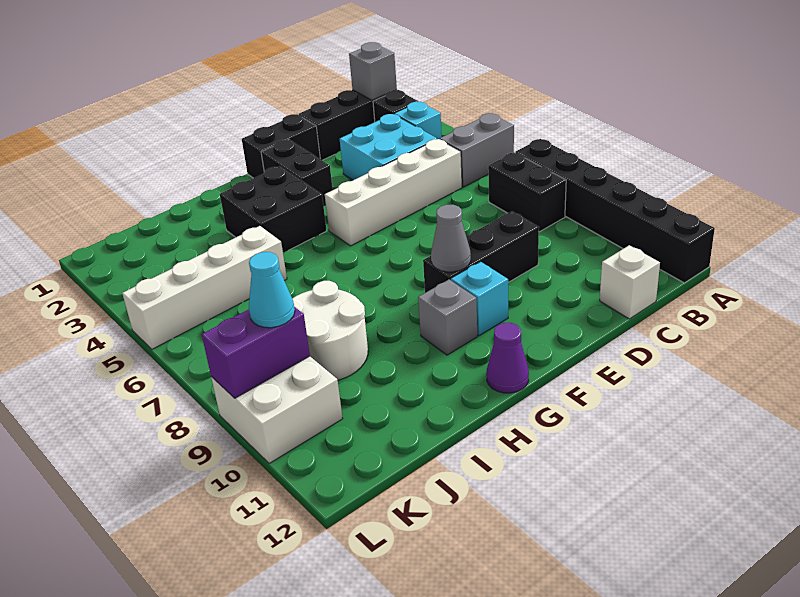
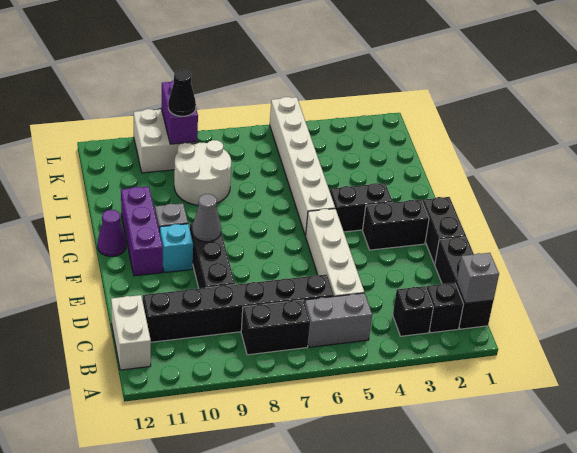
grey brick A5:B5 level 1 -> grey brick B5:B6 level 1
black brick A7:A12 level 1 -> black brick C6:C11 level 1
cyan brick B3 level 1 -> black brick B3 level 1
cyan brick C3:D4 level 1 -> none
white brick C12 level 1 -> white brick B12:C12 level 1
none -> purple brick F11:H11 level 1
black brick G3:H4 level 1 -> black brick G3:G4 level 1
white brick I5:L5 level 1 -> white brick G5:L5 level 1
cyan cone K9 level 3 -> black cone K9 level 3

